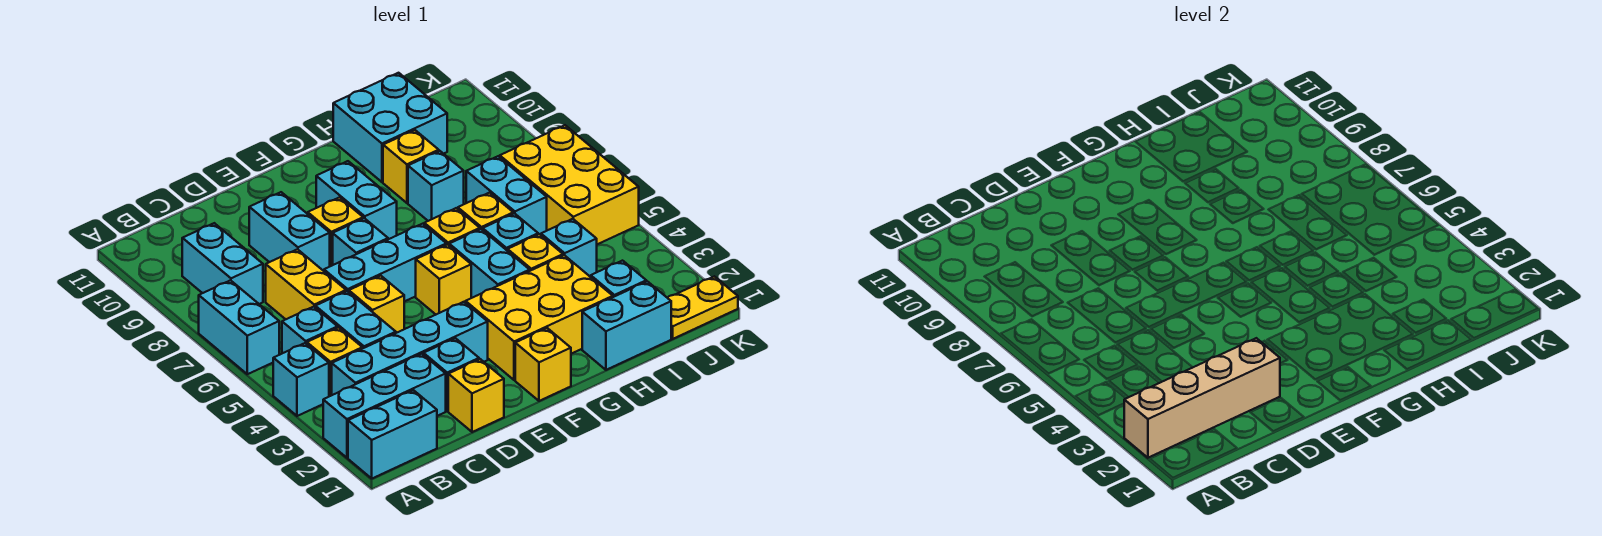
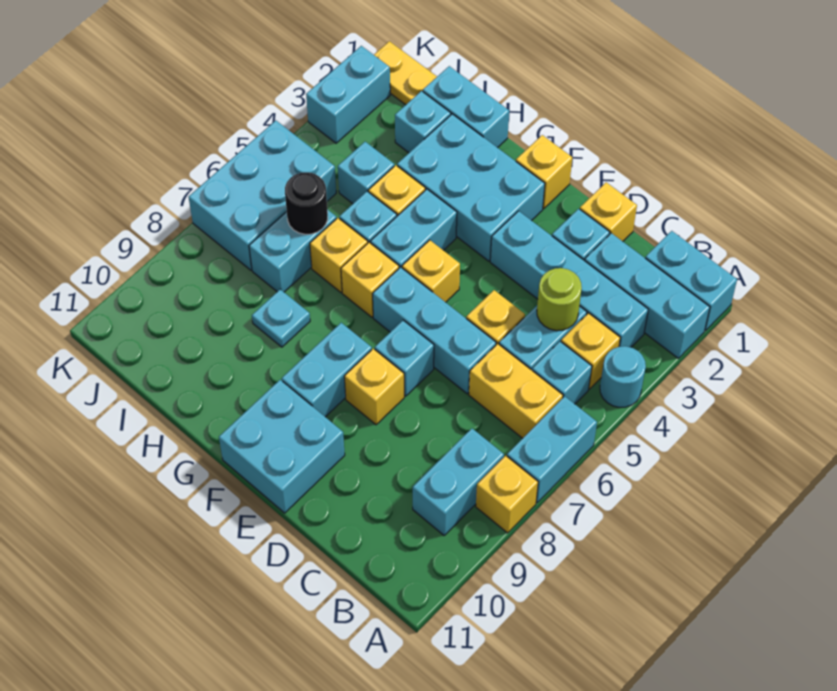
tan brick A2:D2 level 2 -> none
cyan brick A4 level 1 -> cyan round brick A4 level 1
none -> lime round brick C4 level 2
yellow brick C6:C7 level 1 -> yellow brick B6:C6 level 1
cyan brick D8:D9 level 1 -> cyan brick K2:K3 level 1
yellow brick F2:H3 level 1 -> cyan brick F2:H3 level 1
cyan brick H8 level 1 -> cyan plate H8 level 1
yellow brick H9 level 1 -> yellow brick A8 level 1
cyan brick H10:I11 level 1 -> cyan brick E10:F11 level 1
none -> black round brick I6 level 2
yellow brick J5:K7 level 1 -> cyan brick J5:K7 level 1

